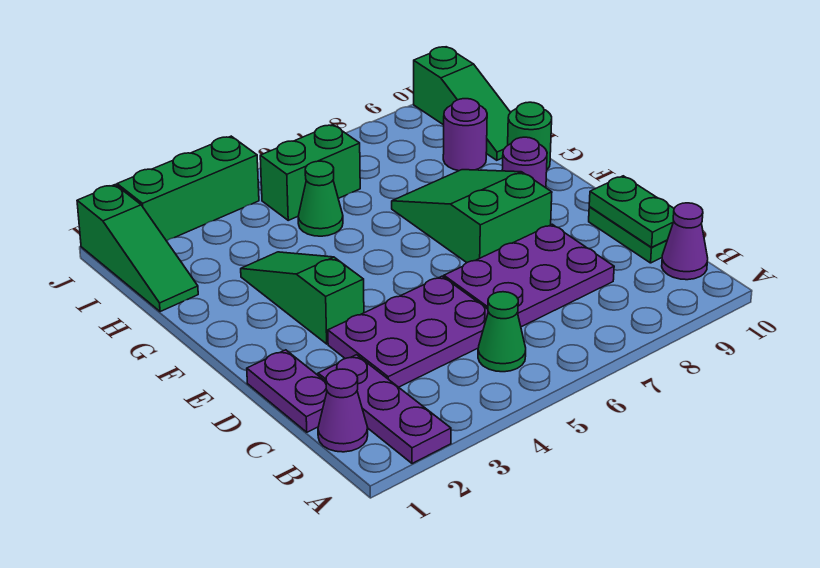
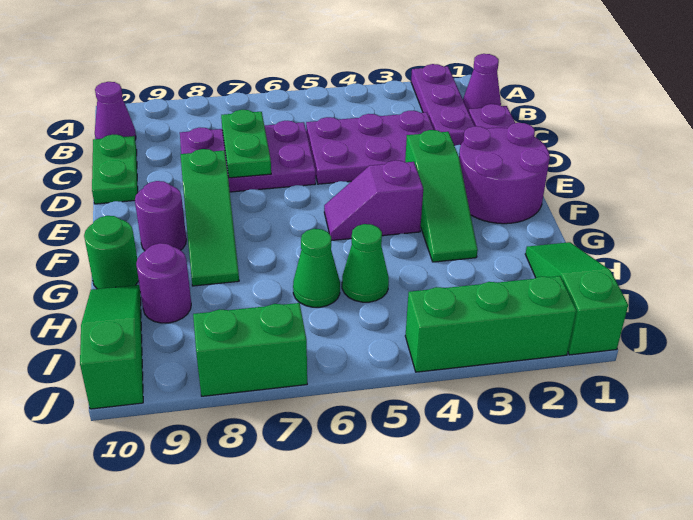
green cone B5 level 1 -> green cone H6 level 1
green plate C10:D10 level 2 -> green plate C7:D7 level 2
none -> purple round brick E1:F2 level 1
green slope E7:G8 level 1 top E -> green slope E8:G8 level 1 top E
none -> purple slope F4:F5 level 1 top 4
green brick I5:I6 level 1 -> green brick J7:J8 level 1

